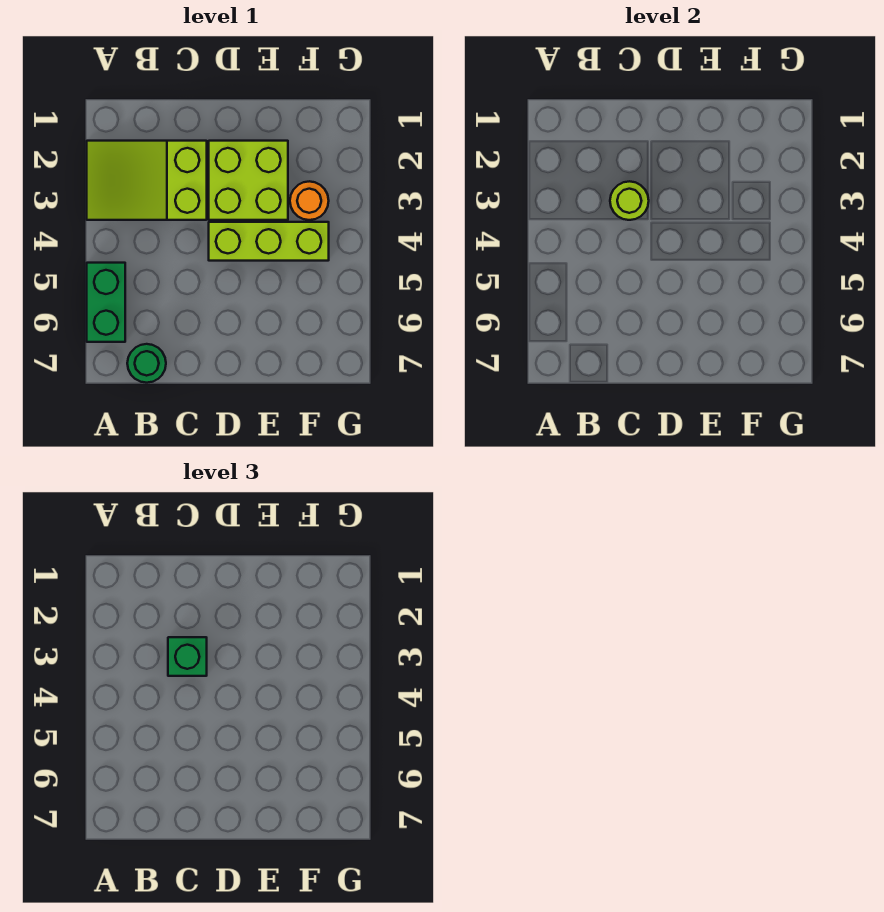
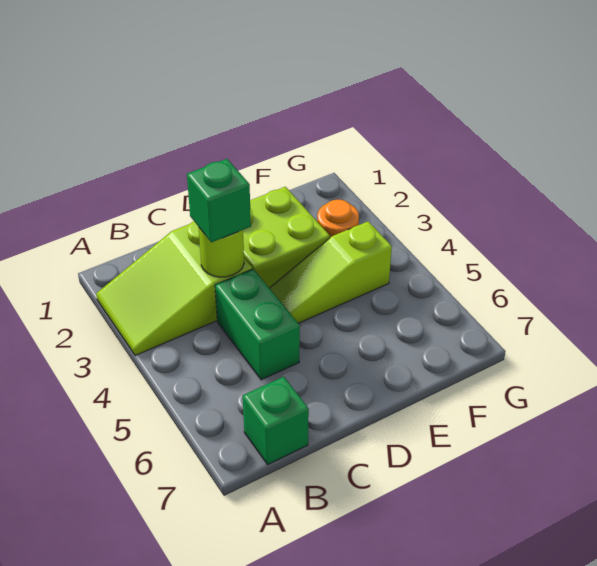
green brick A5:A6 level 1 -> green brick C4:C5 level 1
green round brick B7 level 1 -> green brick B7 level 1
lime brick D4:F4 level 1 -> lime slope D4:F4 level 1 top F

